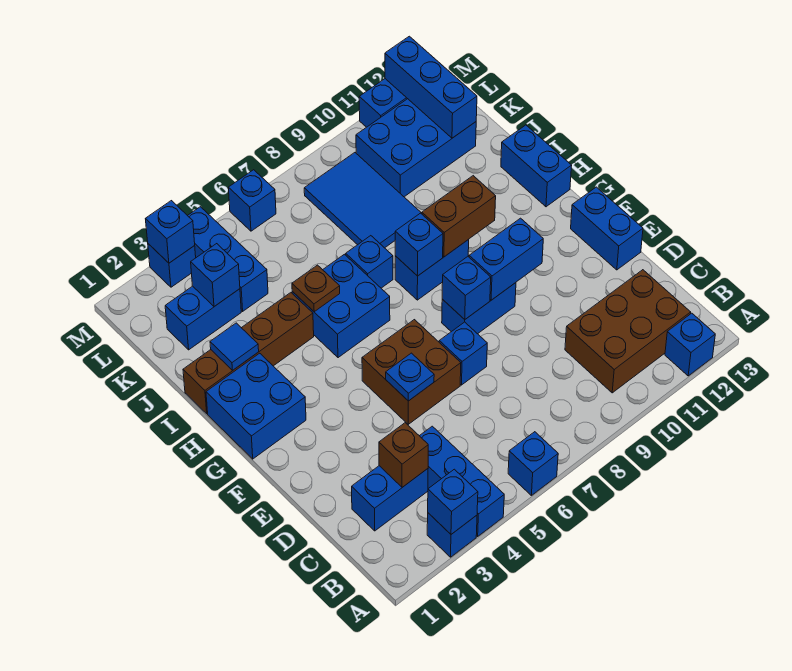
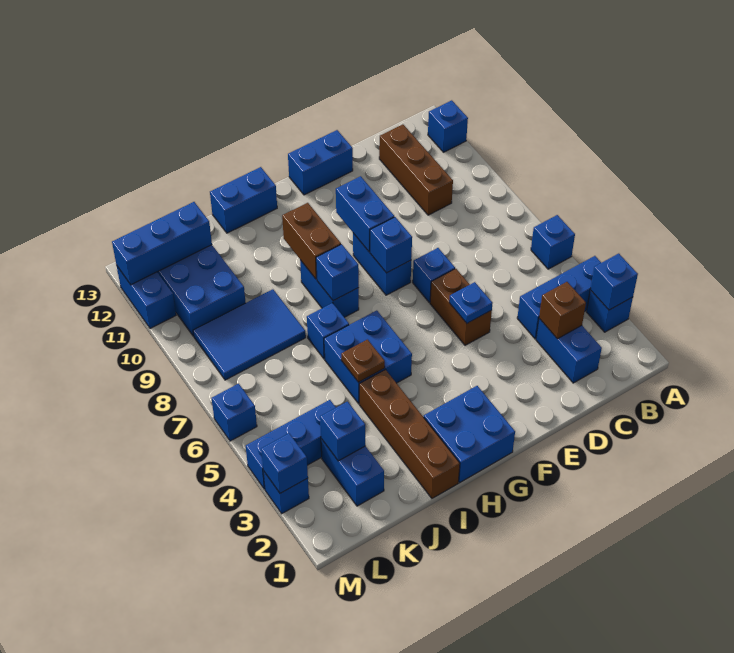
brown brick B10:C12 level 1 -> brown brick C10:C12 level 1
brown brick E5:F6 level 1 -> brown brick E5:E6 level 1
blue tile I2 level 2 -> none

